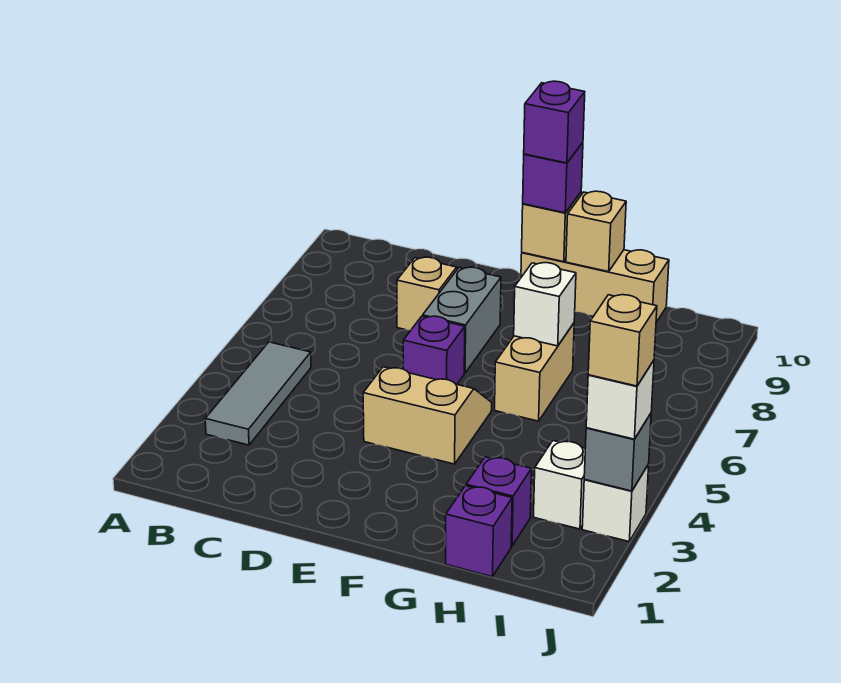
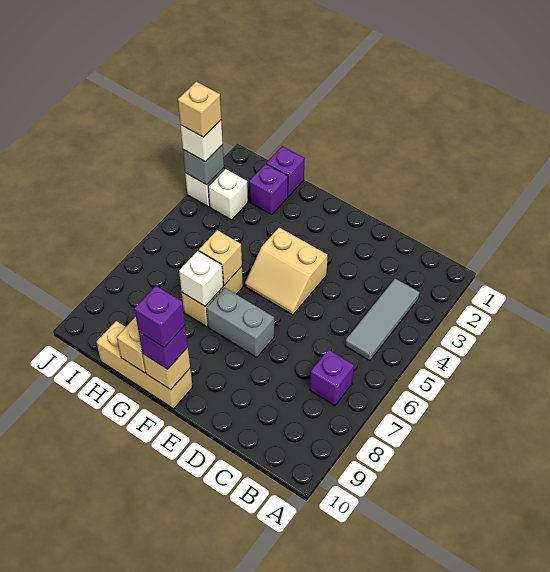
tan brick D8 level 1 -> tan brick G6 level 2
purple brick E6 level 1 -> purple brick B7 level 1
grey brick E7:E8 level 1 -> grey brick E7:F7 level 1

